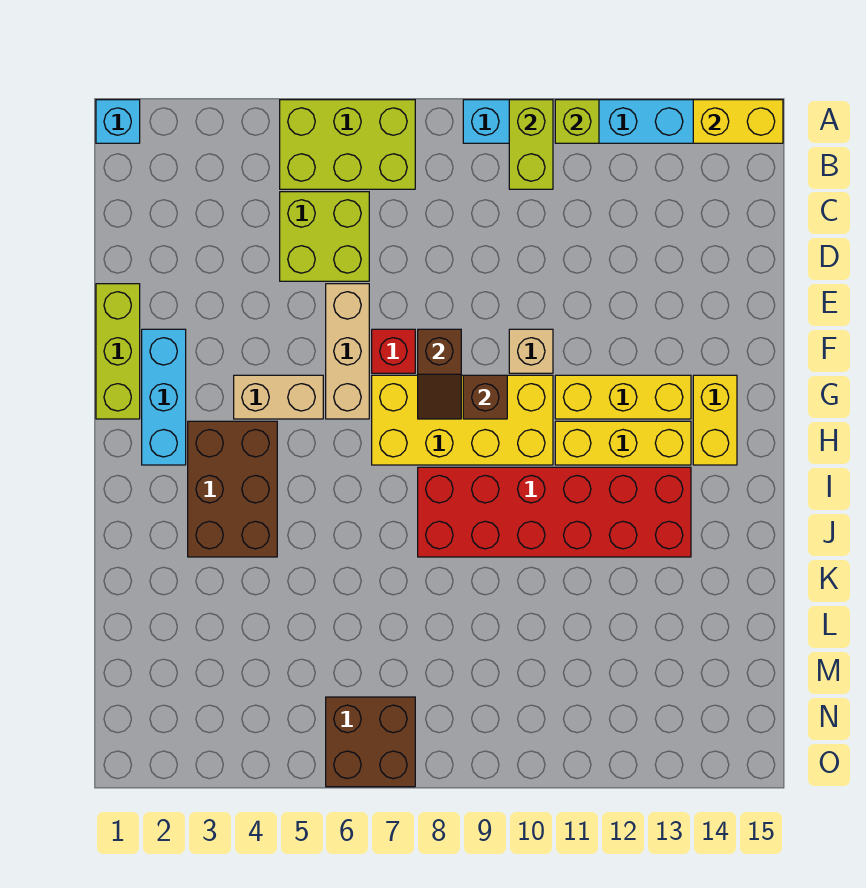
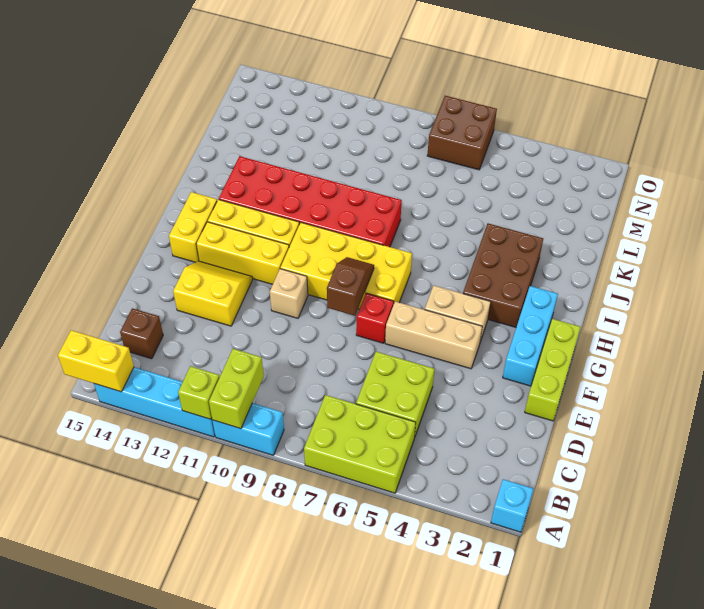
tan brick E6:G6 level 1 -> tan brick F4:F6 level 1
none -> yellow slope E12:F13 level 1 top E
brown brick G9 level 2 -> brown brick C14 level 1

